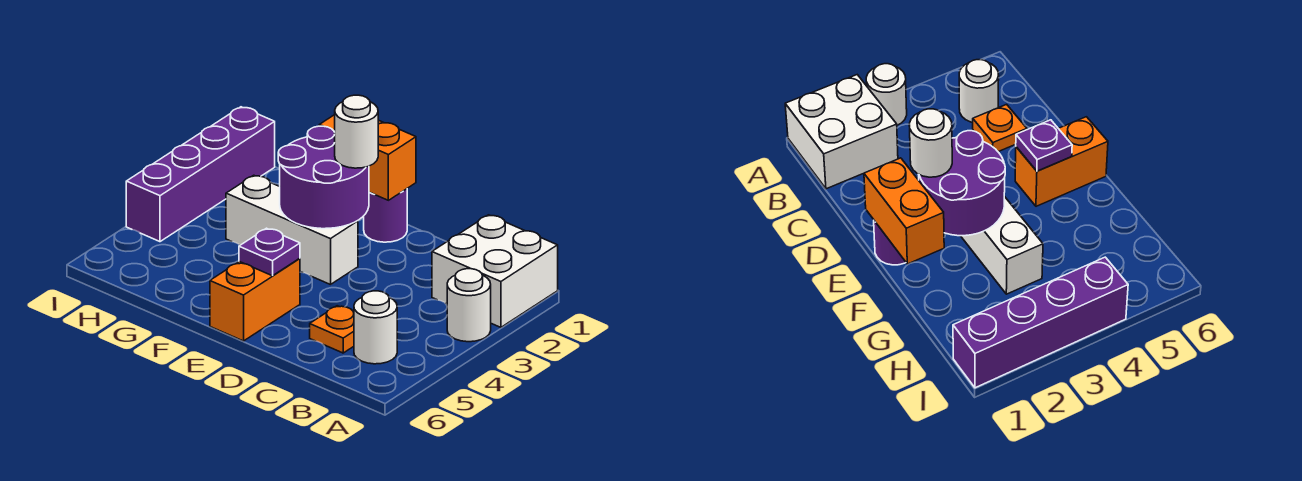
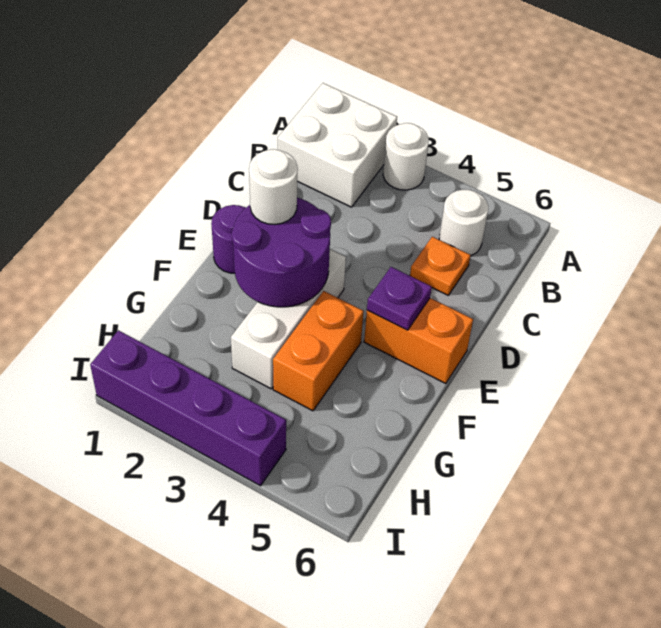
orange brick E1:F1 level 2 -> orange brick F4:G4 level 1

